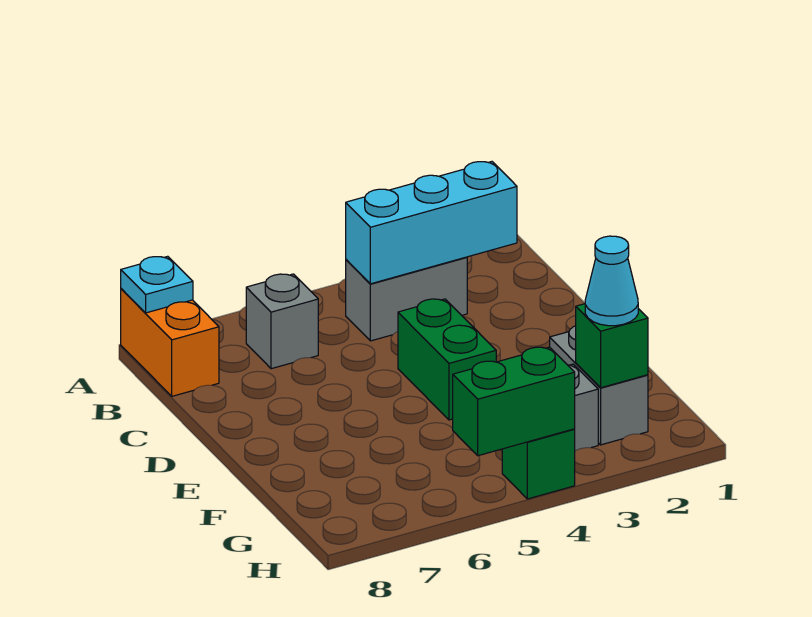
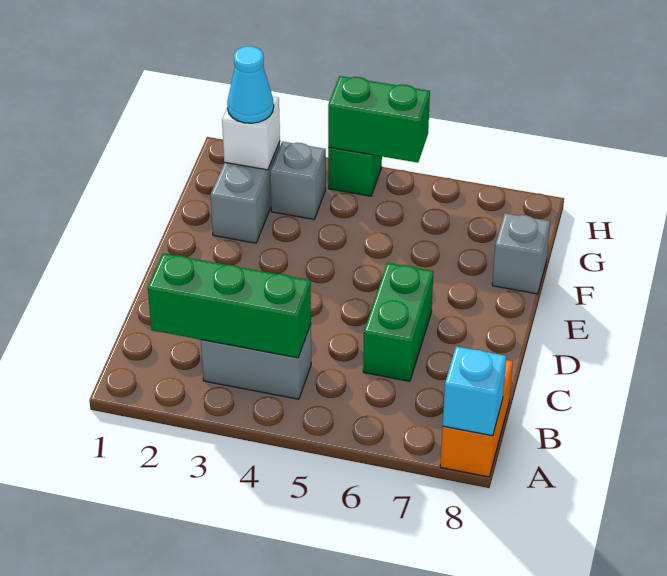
cyan plate A8 level 2 -> cyan brick A8 level 2
cyan brick B2:B4 level 2 -> green brick B2:B4 level 2
grey brick B6 level 1 -> grey brick F8 level 1
green brick D4:E4 level 1 -> green brick C6:D6 level 1
green brick G2 level 2 -> white brick G2 level 2

